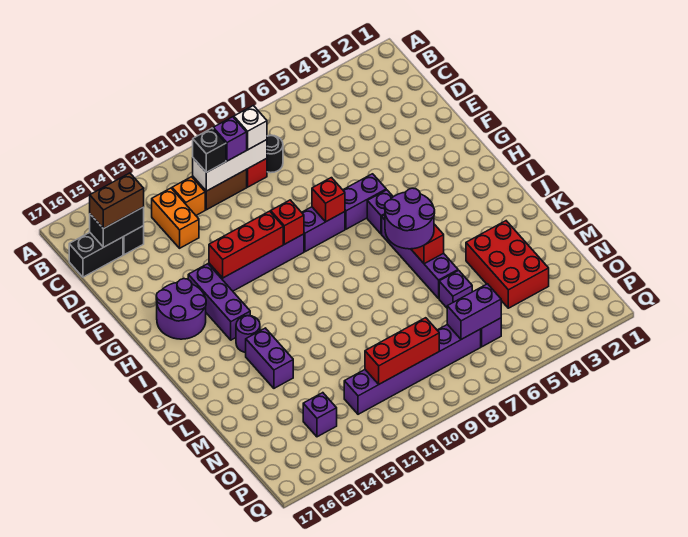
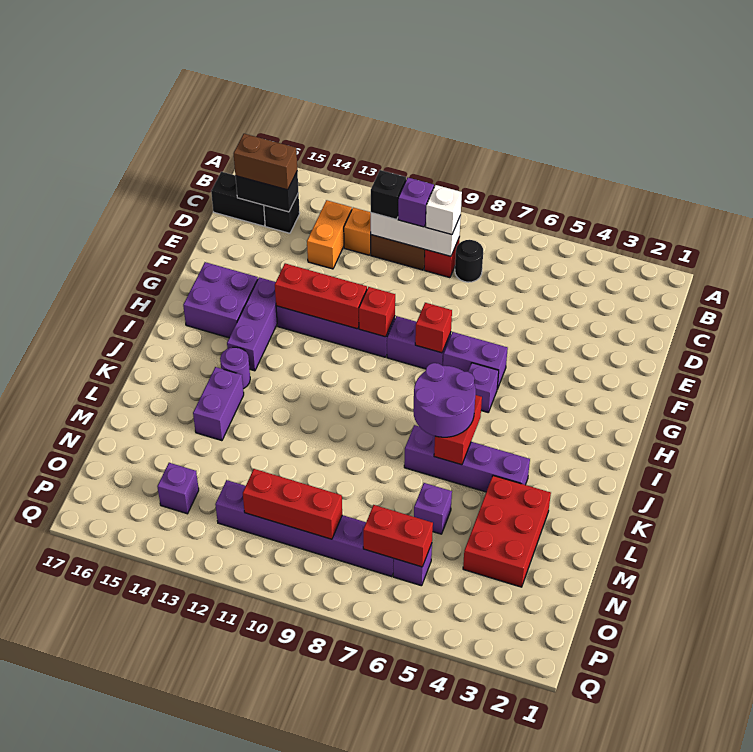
purple round brick G15:H16 level 1 -> purple brick G15:H16 level 1
purple brick I6:L6 level 1 -> purple brick K4:K7 level 1
purple brick O6:O7 level 2 -> red brick O6:O7 level 2

